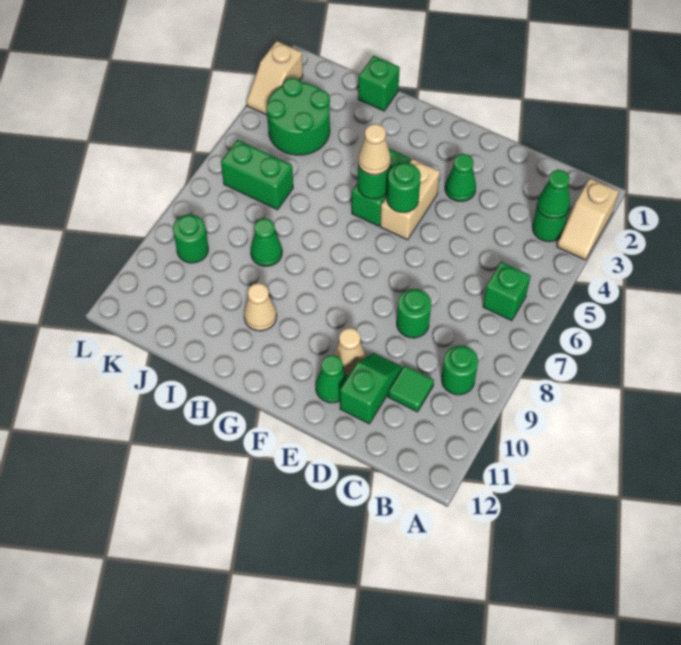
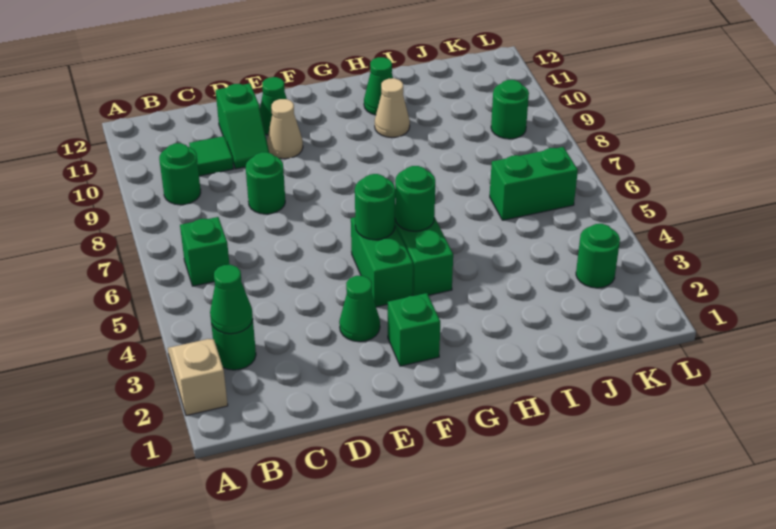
tan brick F4:F5 level 1 -> green brick F4:F5 level 1
tan cone G5 level 3 -> none
green brick I1 level 1 -> green brick F2 level 1
green cone I8 level 1 -> green cone H11 level 1
green round brick J3:K4 level 1 -> green round brick K3 level 1
tan slope L2:L3 level 1 top 2 -> none

